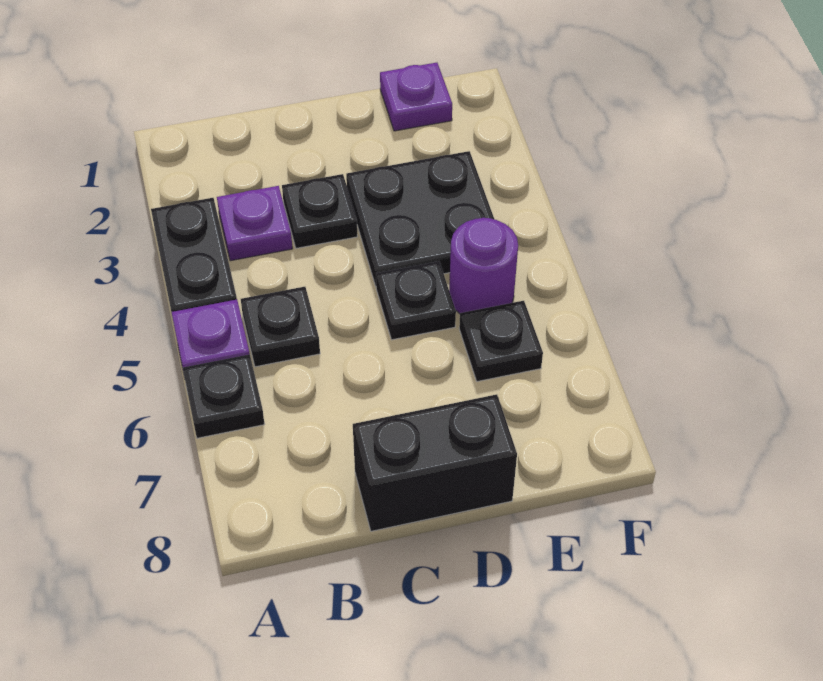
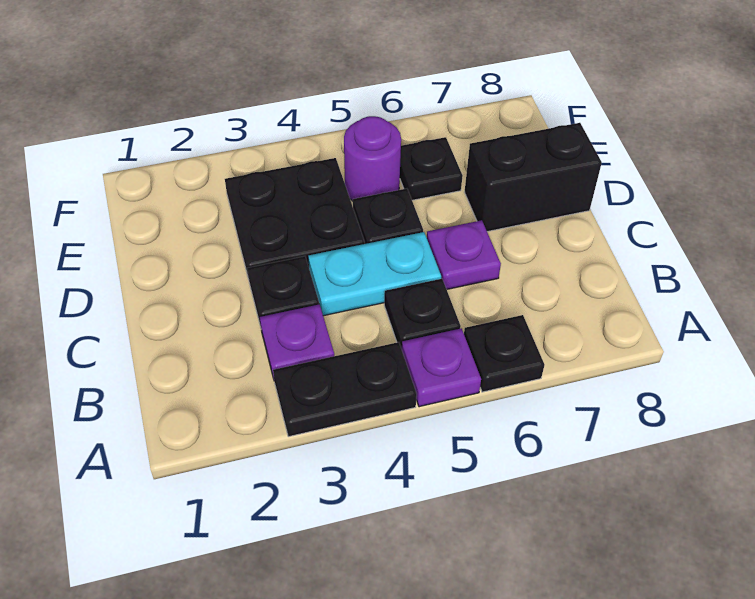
none -> cyan plate C4:C5 level 1
black brick C8:D8 level 1 -> black brick D7:D8 level 1
purple plate E1 level 1 -> purple plate C6 level 1

